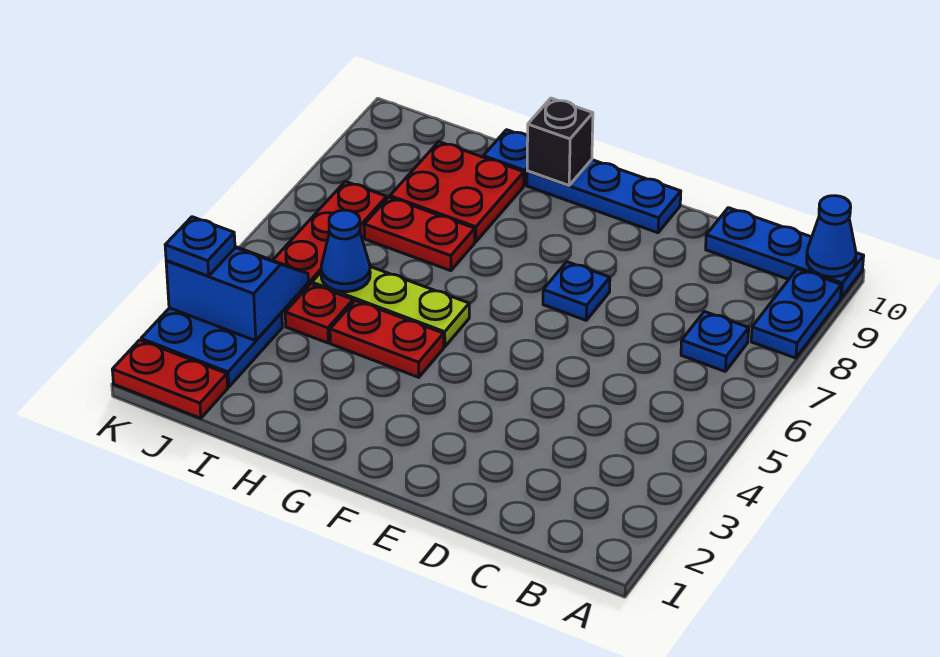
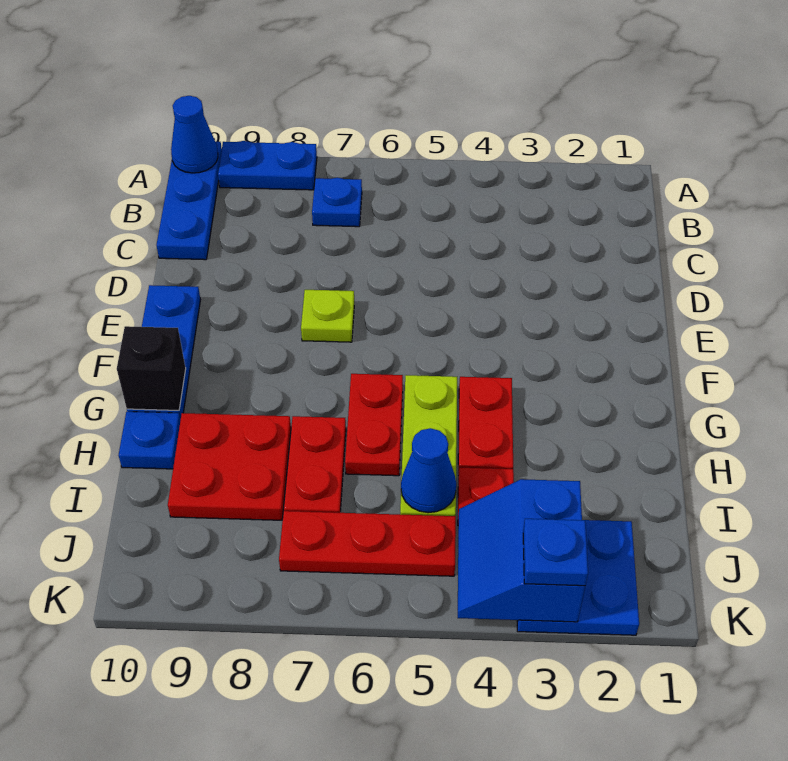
blue plate E7 level 1 -> lime plate E7 level 1
red plate J1:K1 level 1 -> red plate G6:H6 level 1

